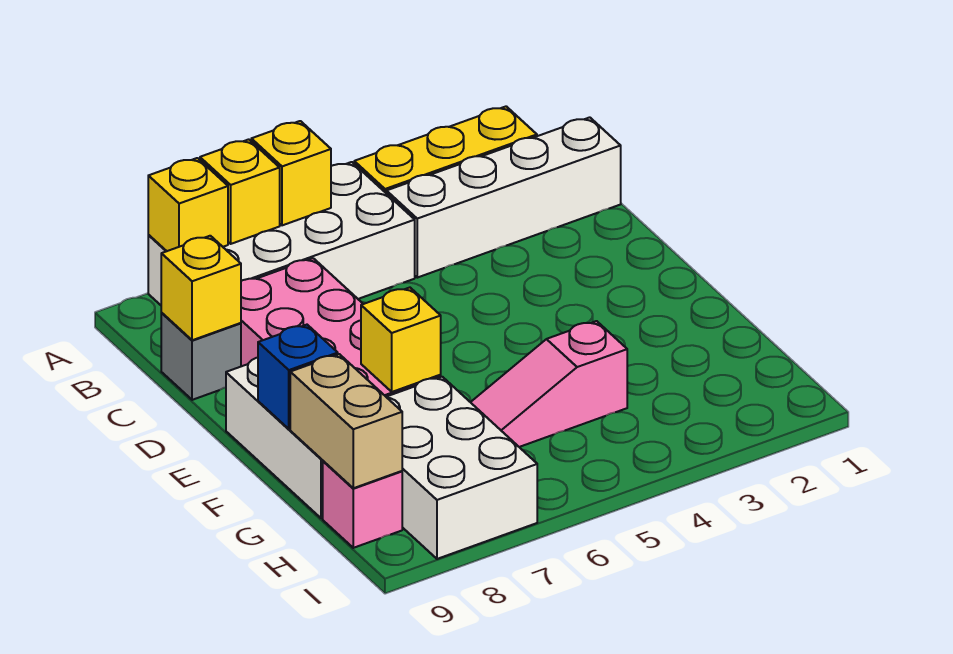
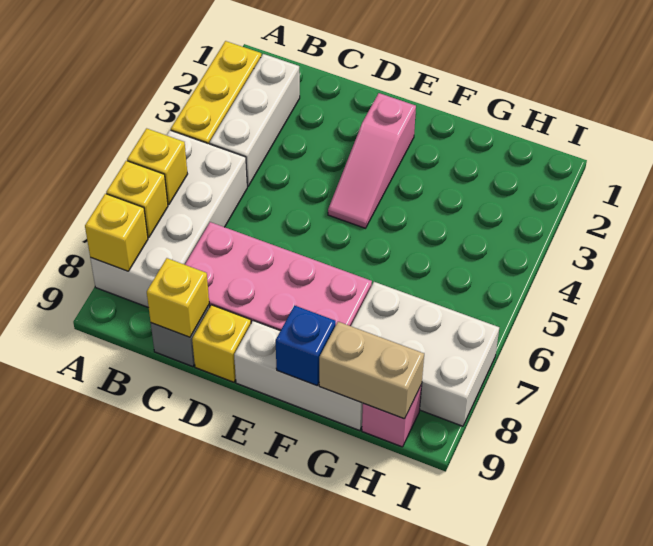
white brick B1:B4 level 1 -> white brick B2:B4 level 1
yellow brick F7 level 2 -> yellow brick D9 level 1
pink slope G4:G6 level 1 top 4 -> pink slope E2:E4 level 1 top 2

